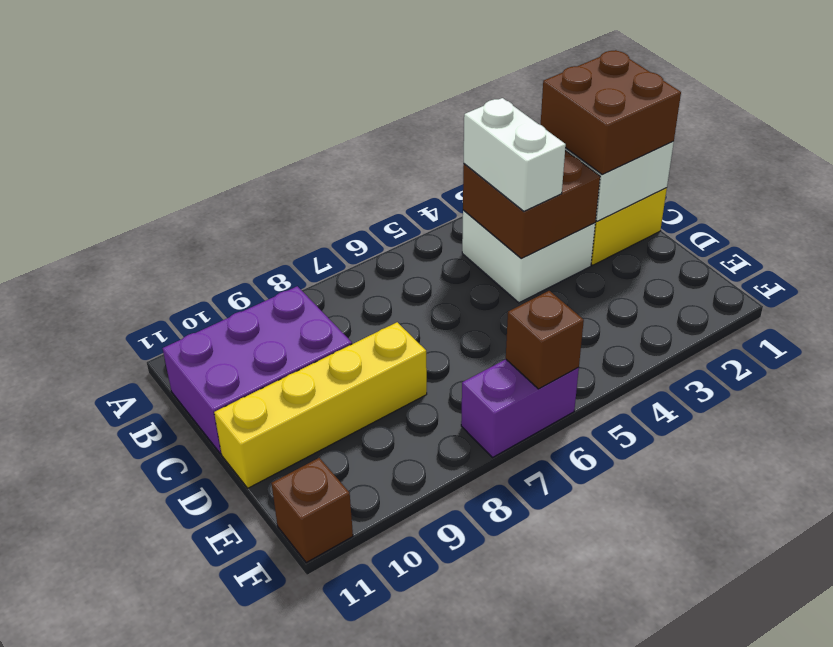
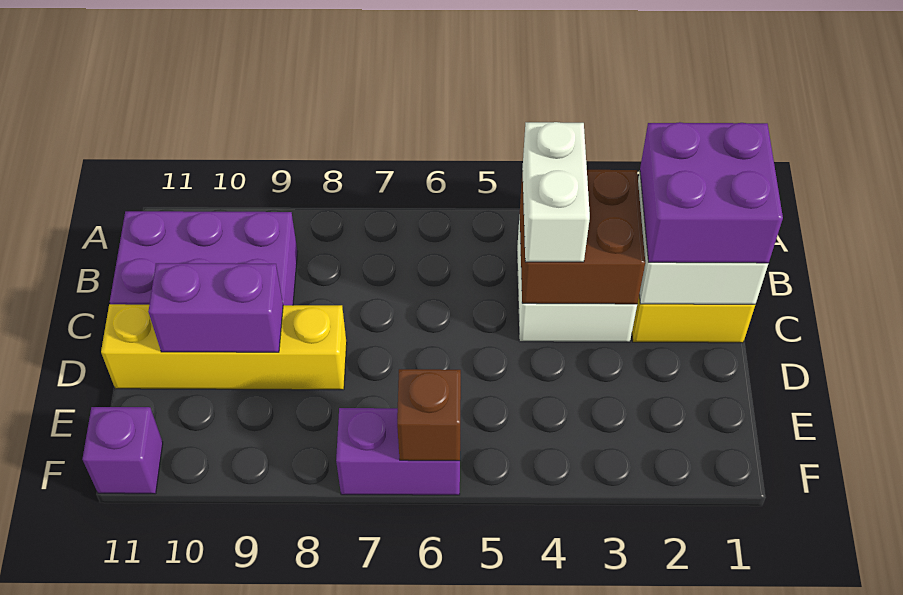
brown brick B1:C2 level 3 -> purple brick B1:C2 level 3
none -> purple brick D9:D10 level 2
brown brick F11 level 1 -> purple brick F11 level 1

